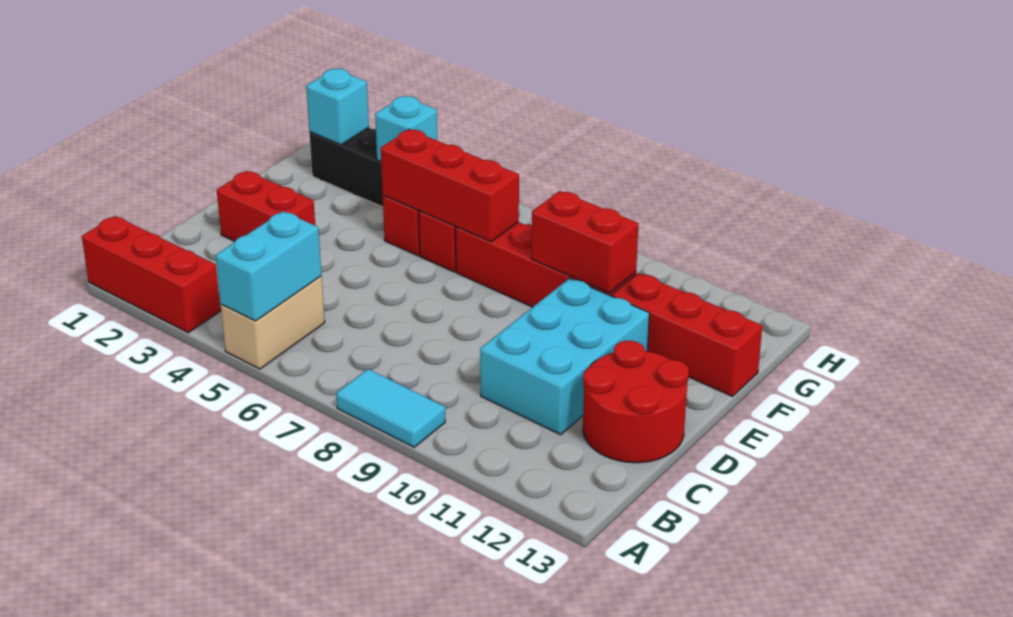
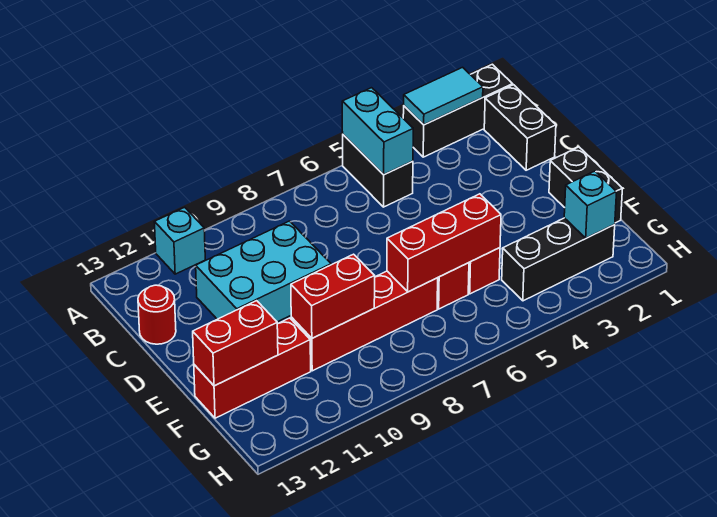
red brick A1:A3 level 1 -> black brick A1:A3 level 1
tan brick A5:B5 level 1 -> black brick A5:B5 level 1
cyan tile A8:A9 level 1 -> cyan tile A2:A3 level 2
none -> black brick B1:C1 level 1
cyan brick C10:E11 level 1 -> cyan brick C9:D11 level 1
red round brick C12:D13 level 1 -> red round brick C13 level 1
red brick D2:D3 level 1 -> red brick F12:F13 level 2
none -> black brick E1:F1 level 1
cyan brick G4 level 2 -> cyan brick A11 level 1

